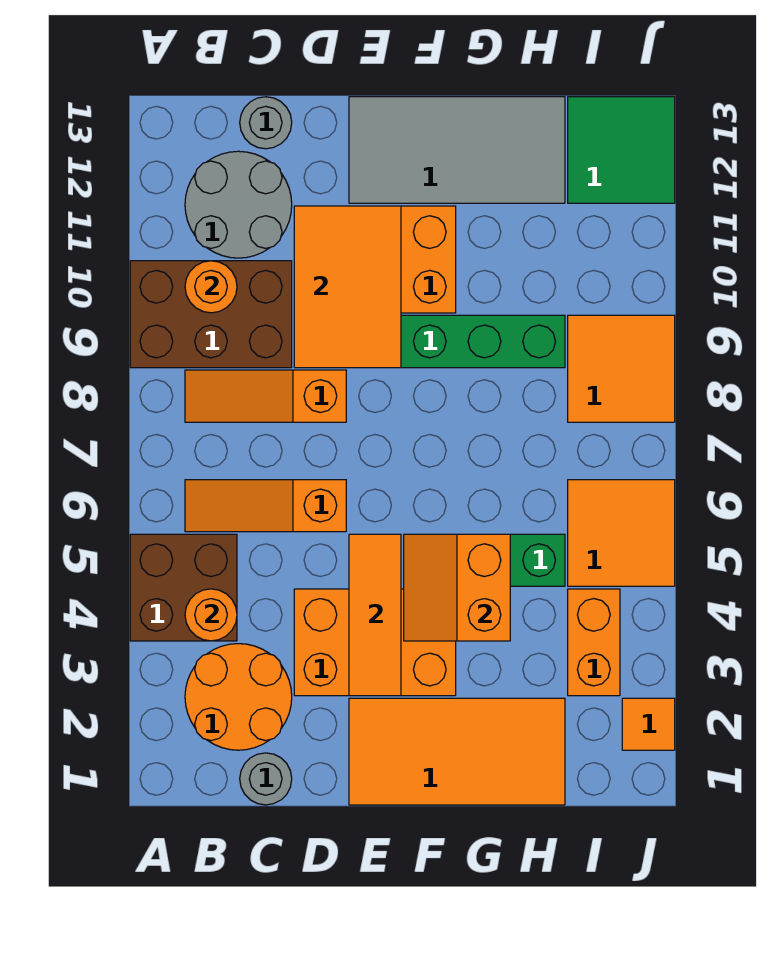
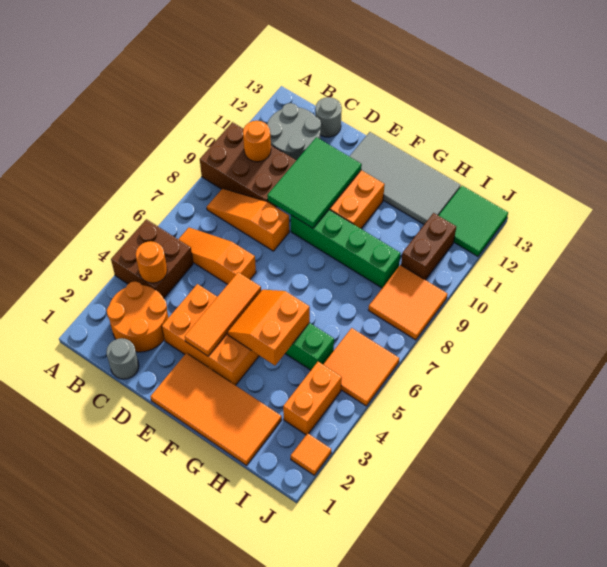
orange tile D9:E11 level 2 -> green tile D9:E11 level 2
none -> brown brick I10:I11 level 1

